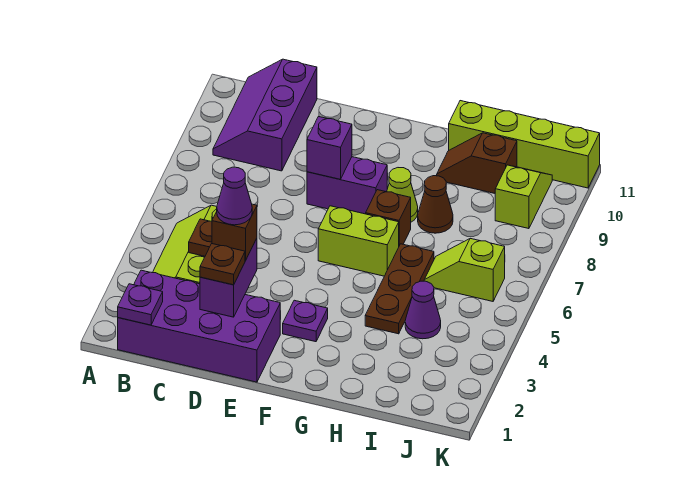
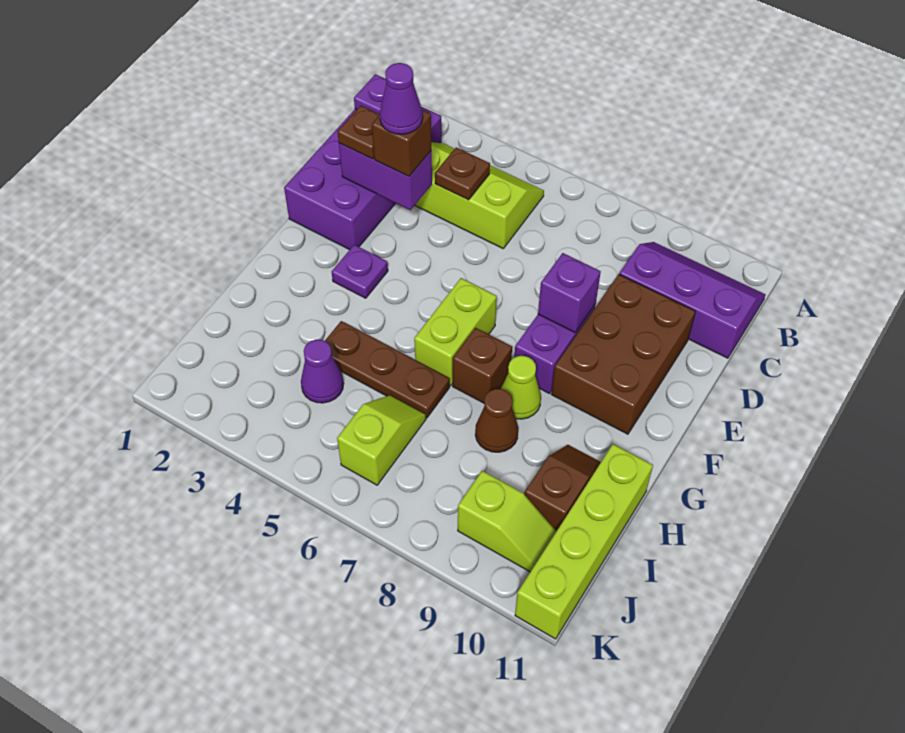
none -> brown brick D9:F10 level 1

